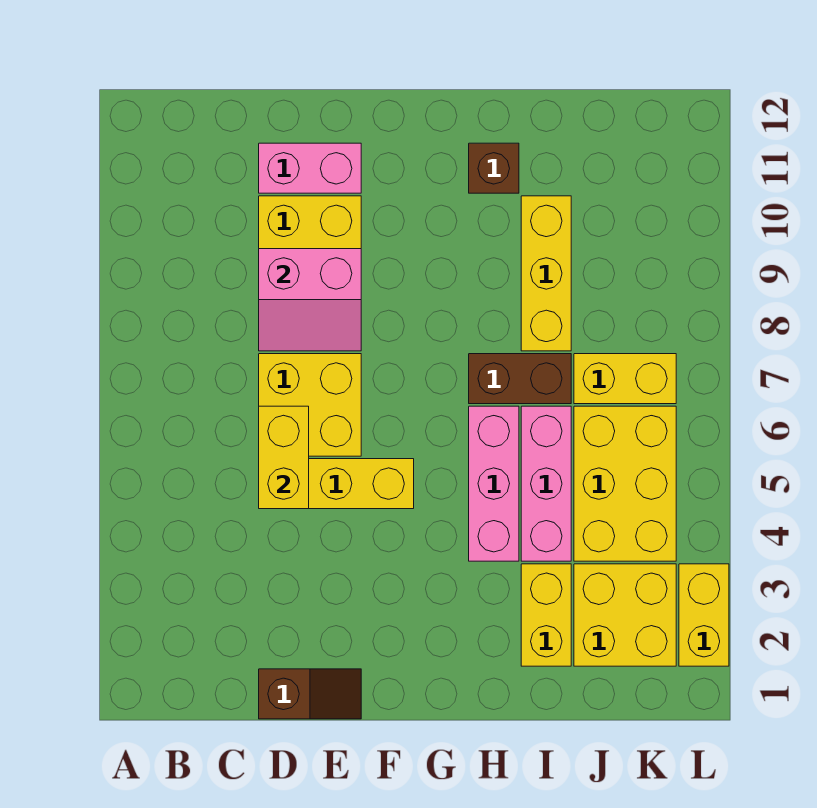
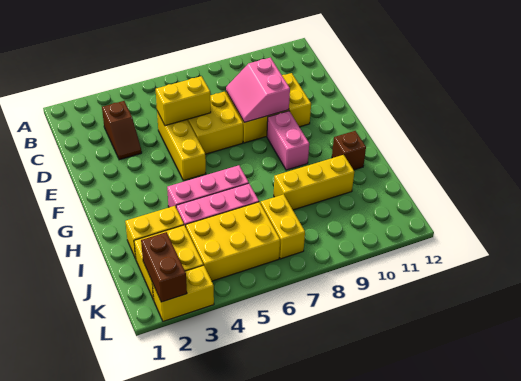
brown slope D1:E1 level 1 top D -> brown slope C3:D3 level 1 top C
pink brick D11:E11 level 1 -> pink brick F9:G9 level 1
brown brick H7:I7 level 1 -> brown brick K2:L2 level 2

